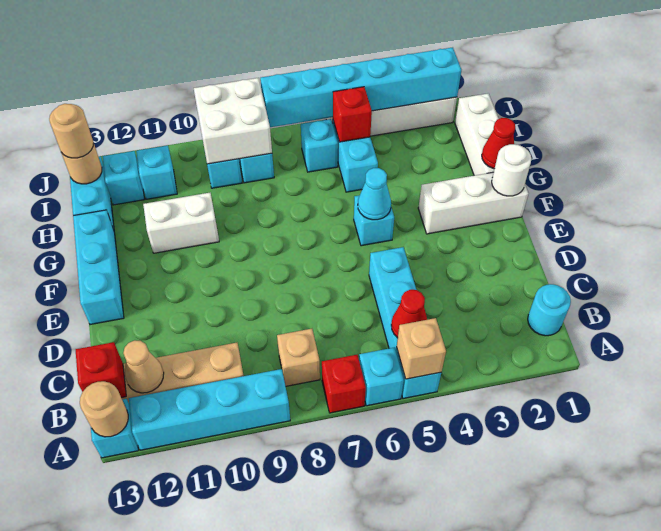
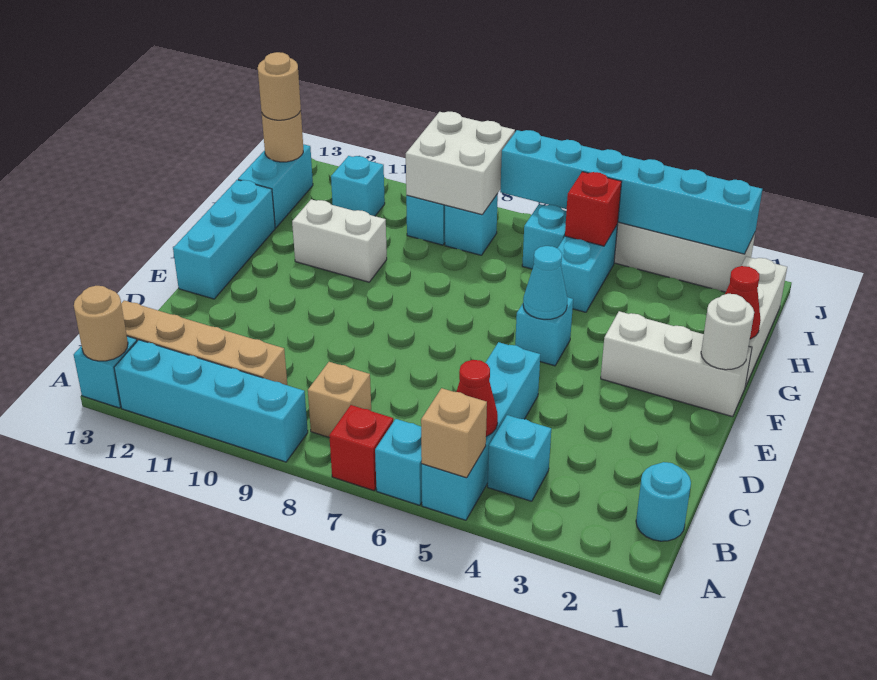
tan cone B12 level 2 -> none
red brick B13 level 2 -> none
cyan brick I12 level 1 -> cyan brick B4 level 1

